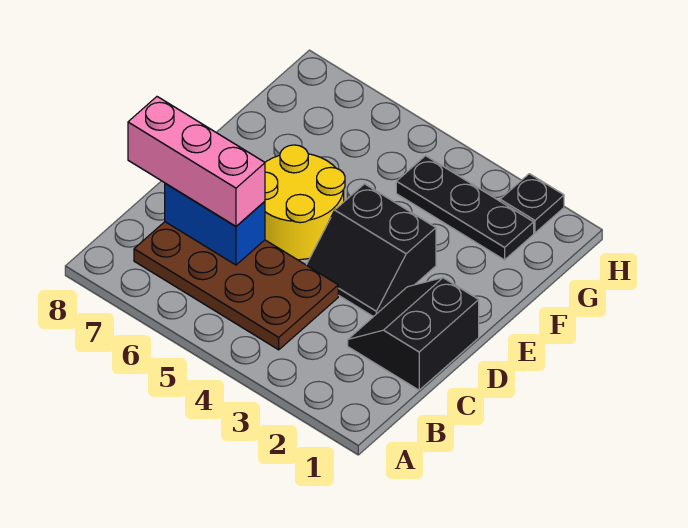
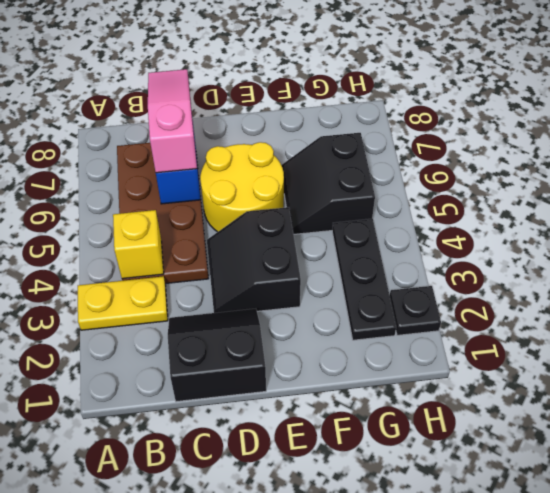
none -> yellow plate A3:B3 level 1
none -> yellow brick B4 level 2
pink brick C6:C8 level 3 -> pink slope C6:C8 level 3 top 6
none -> black slope F5:G6 level 1 top G

